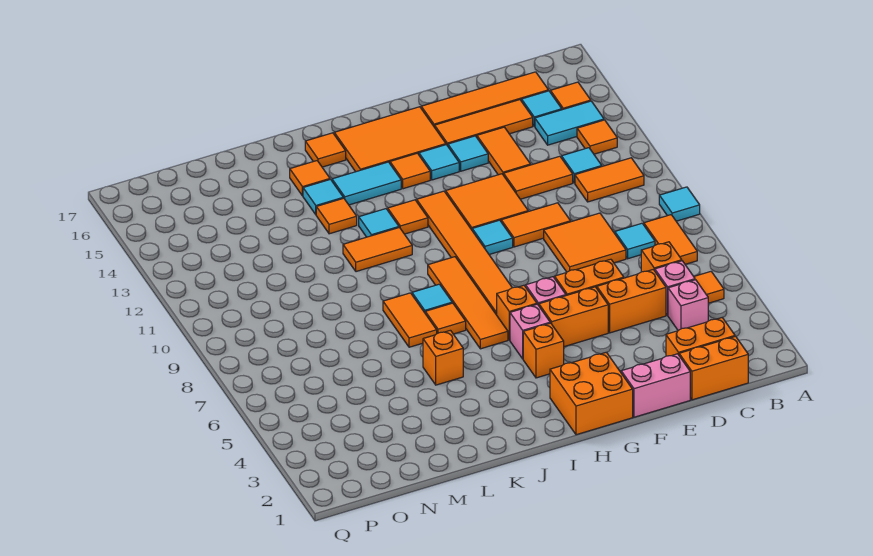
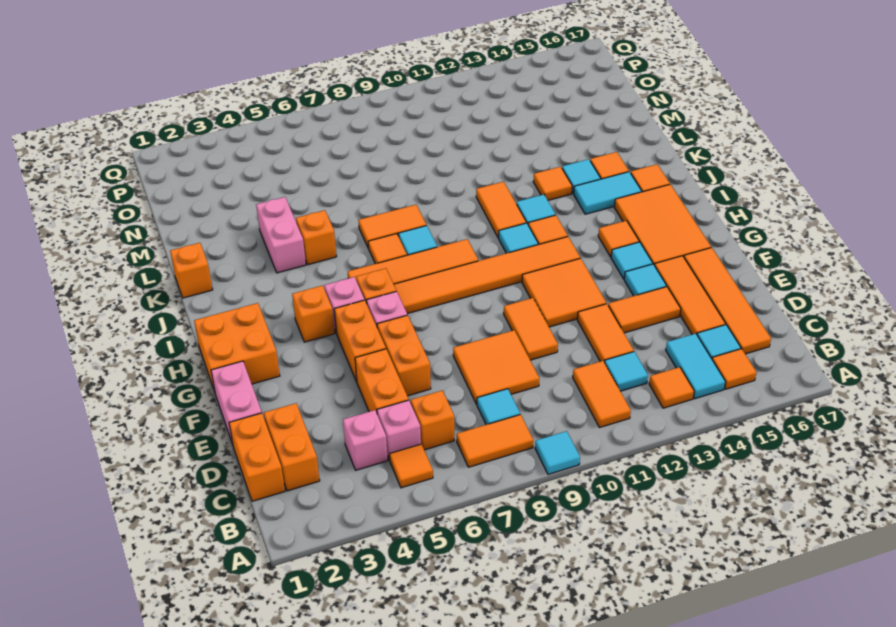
cyan tile G10 level 1 -> cyan tile I11 level 1
cyan tile I14:J14 level 1 -> cyan tile J14:J15 level 1
none -> orange brick K1 level 1
none -> pink brick K4:L4 level 1

